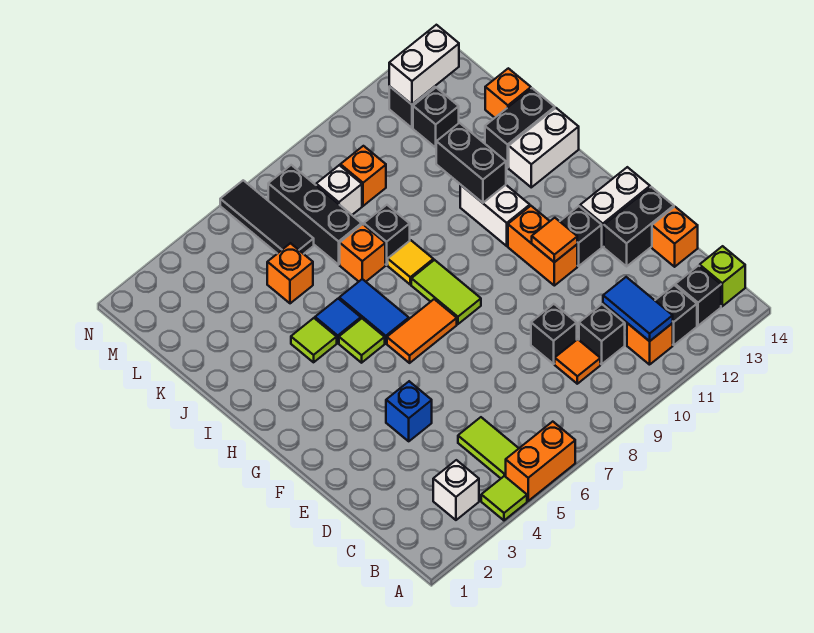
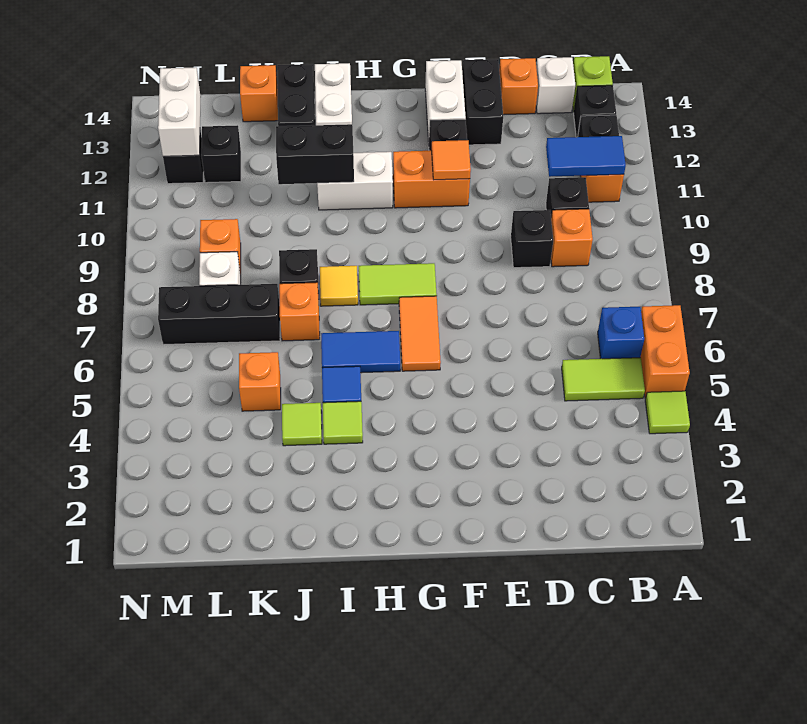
white brick B3 level 1 -> white brick C14 level 1
orange tile C9 level 1 -> orange brick C9 level 1
blue brick E4 level 1 -> blue brick B6 level 1
lime tile H5 level 1 -> lime tile J4 level 1
black tile L6:N6 level 1 -> none

